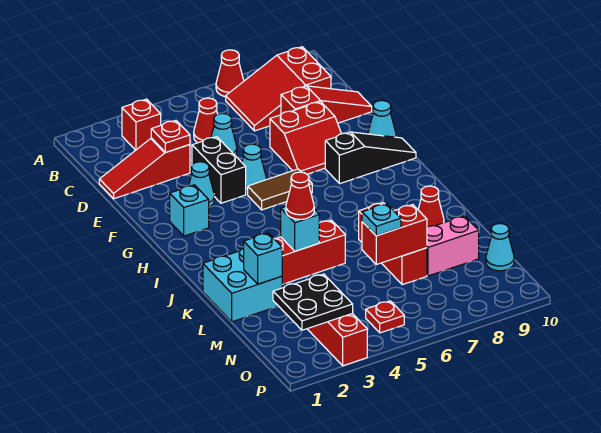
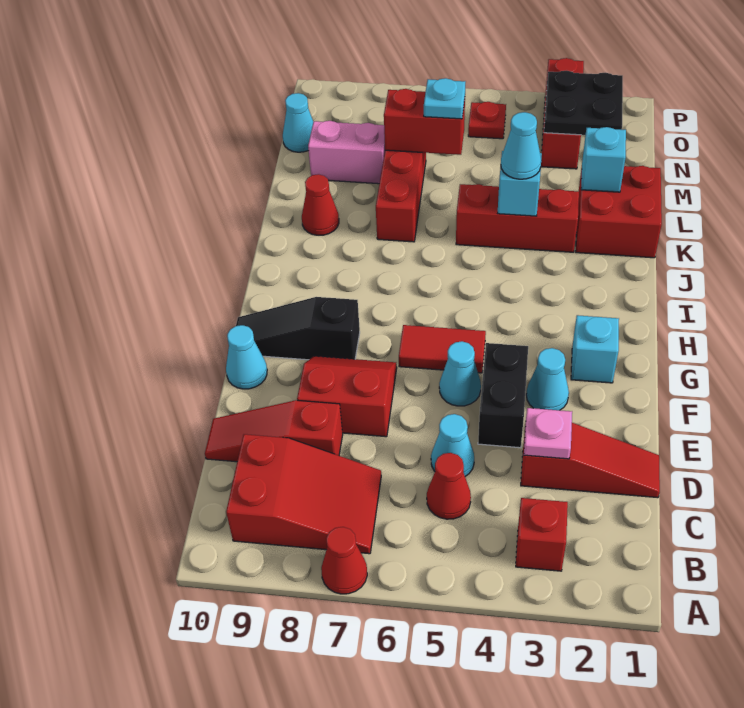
red plate D3 level 2 -> pink plate D3 level 2
brown tile G5:G6 level 1 -> red tile G5:G6 level 1
cyan brick K1:L2 level 1 -> red brick K1:L2 level 1
red cone K4 level 3 -> cyan cone K4 level 3

